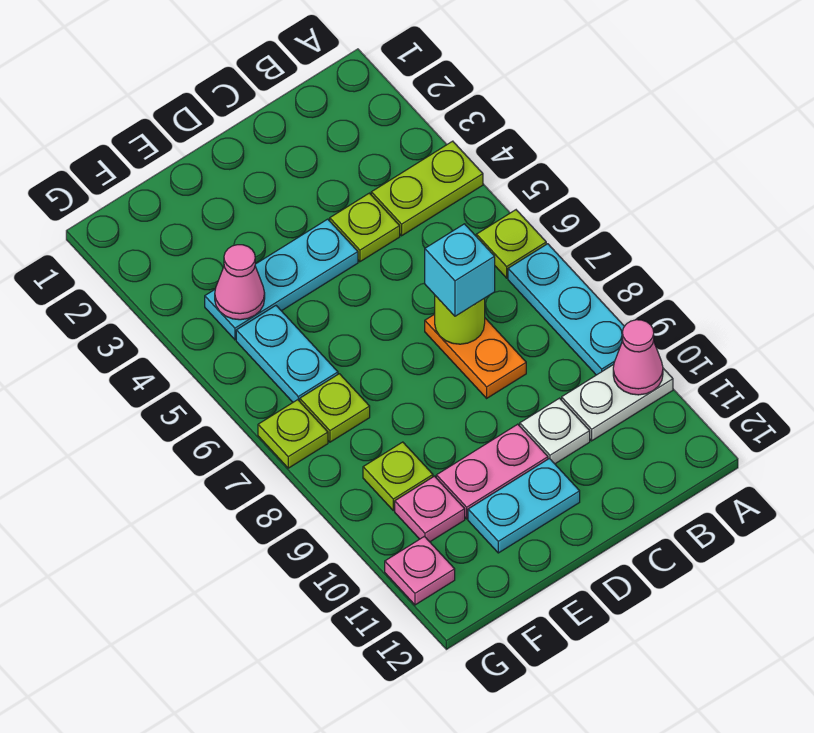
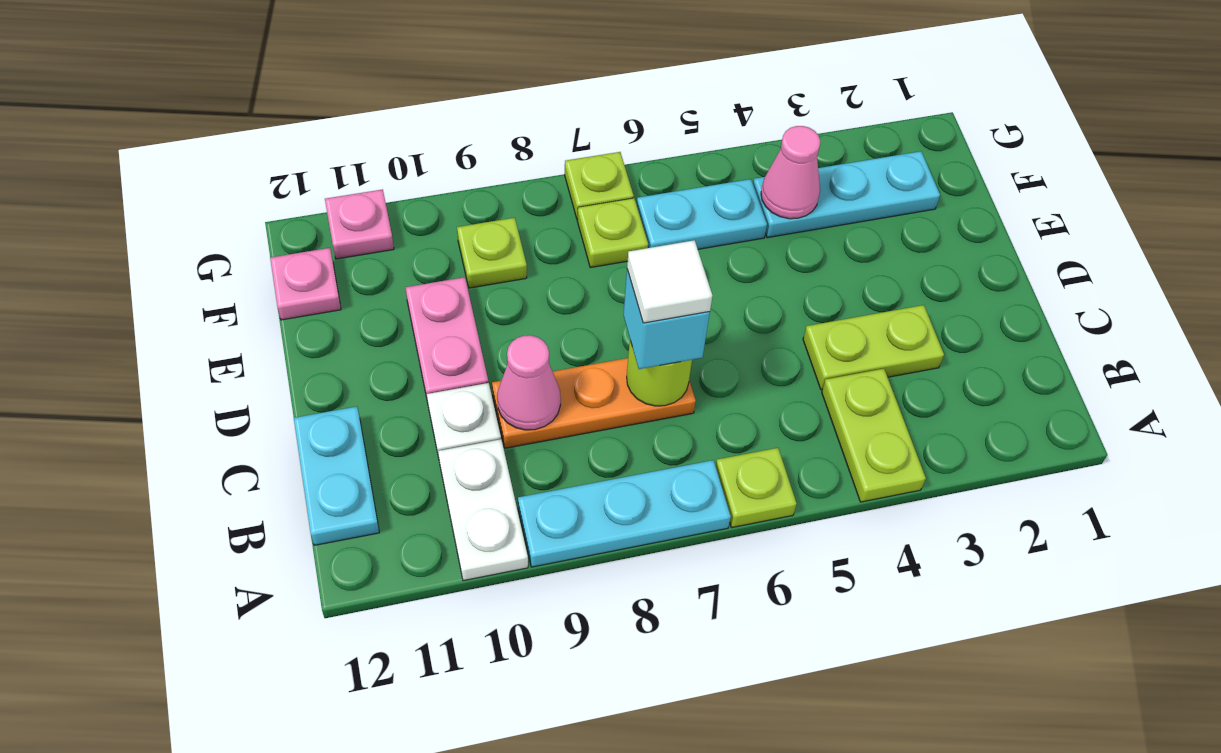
pink cone A10 level 2 -> pink cone C9 level 2
lime plate C4 level 1 -> lime plate C3:C4 level 1
orange plate C7:C8 level 1 -> orange plate C7:C9 level 1
none -> white tile C7 level 4
cyan plate D4:F4 level 1 -> cyan plate F2:F4 level 1
cyan plate D11:E11 level 1 -> cyan plate B12:C12 level 1
pink plate F10 level 1 -> pink plate F12 level 1

